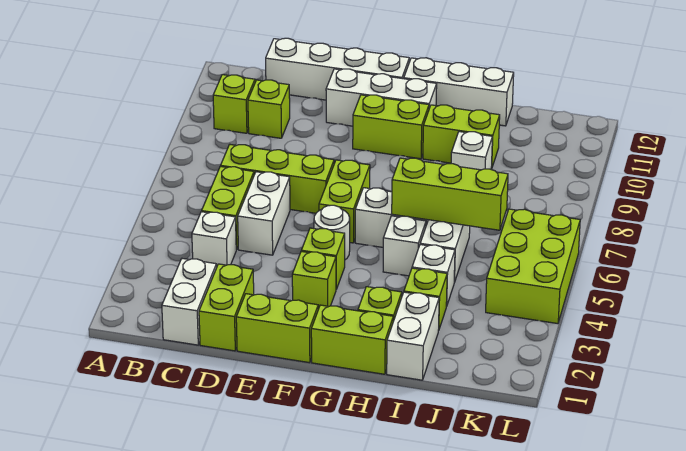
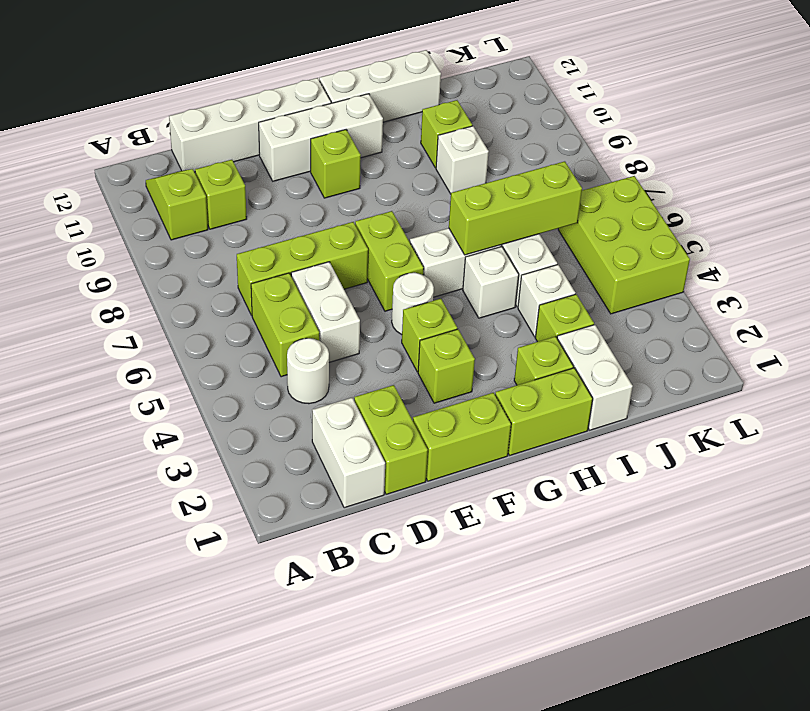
white brick C4 level 1 -> white round brick C4 level 1
lime brick F10:G10 level 1 -> lime brick F10 level 1
lime brick H10:I10 level 1 -> lime brick I10 level 1

